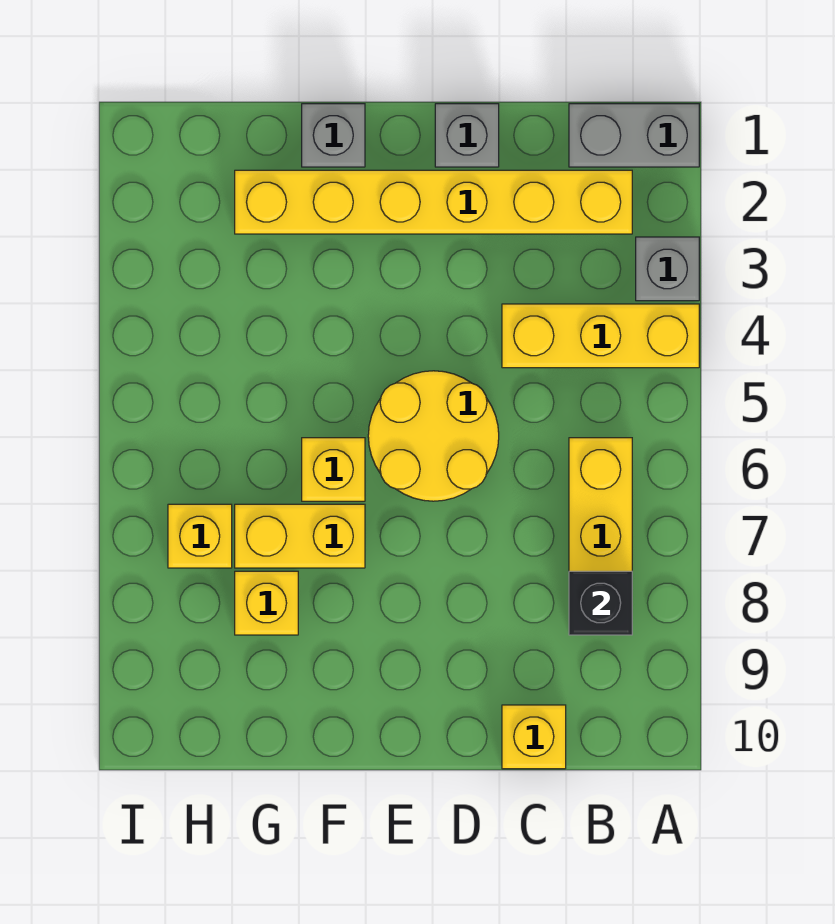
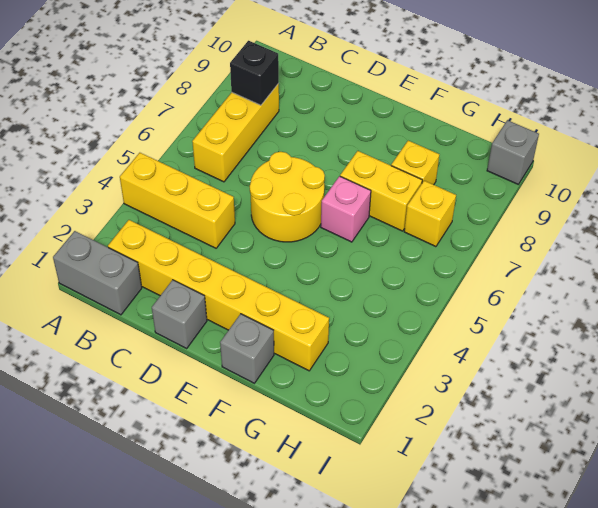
grey brick A3 level 1 -> grey brick I10 level 1
yellow brick C10 level 1 -> none
yellow brick F6 level 1 -> pink brick F6 level 1

